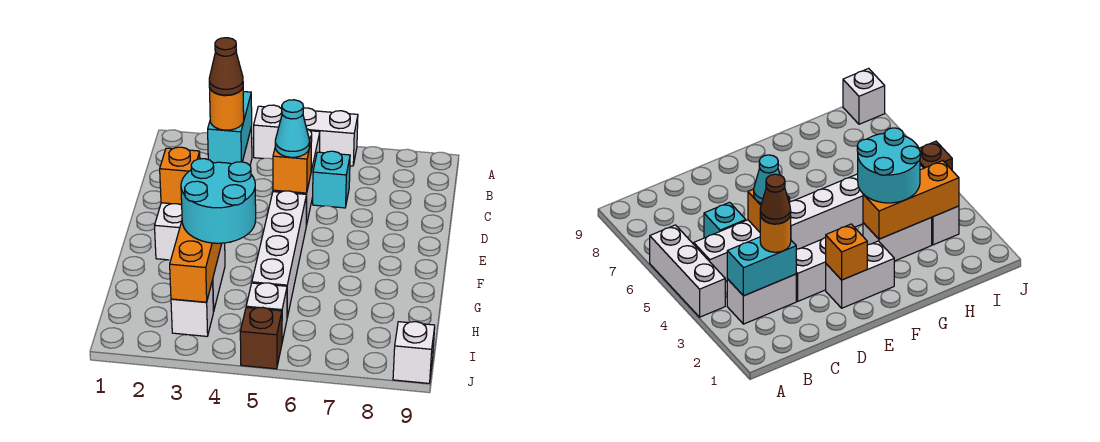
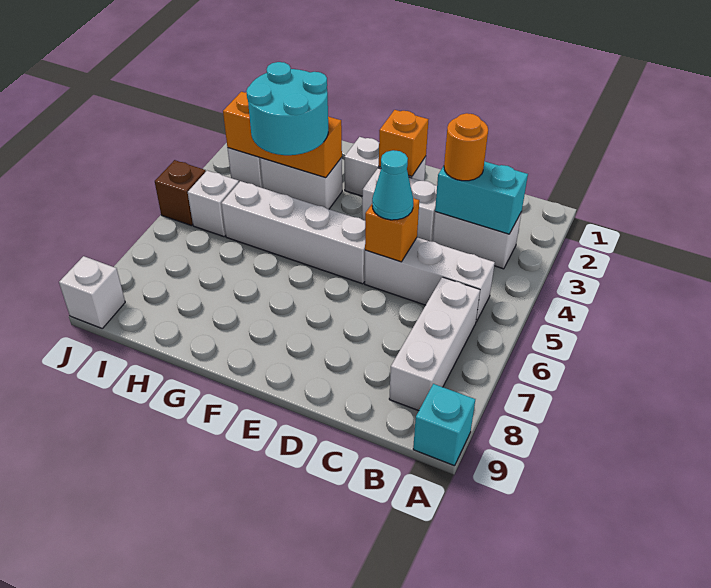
white brick A4:A6 level 1 -> white brick B6:B8 level 1
brown cone C3 level 4 -> none
cyan brick C6 level 1 -> cyan brick A9 level 1

